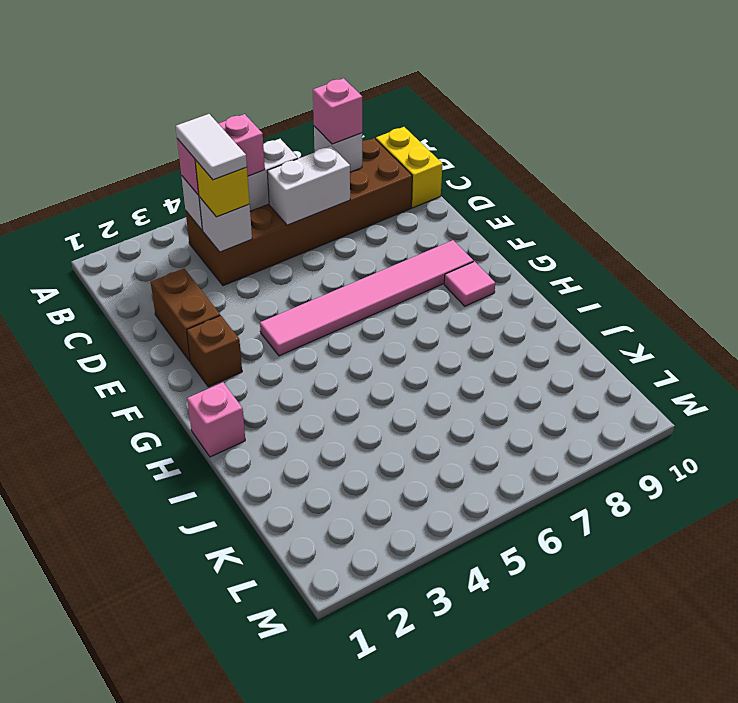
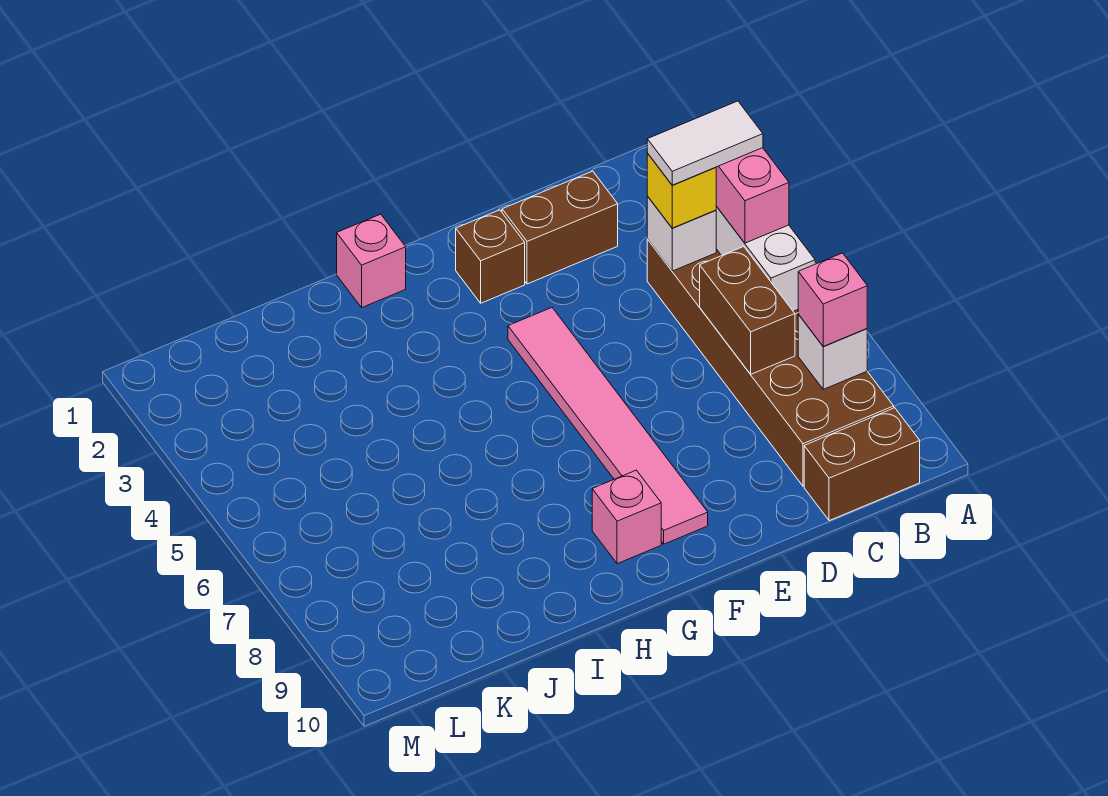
yellow brick B10:C10 level 1 -> brown brick B10:C10 level 1
white brick C6:C7 level 2 -> brown brick C6:C7 level 2
pink tile G9 level 1 -> pink brick G9 level 1

